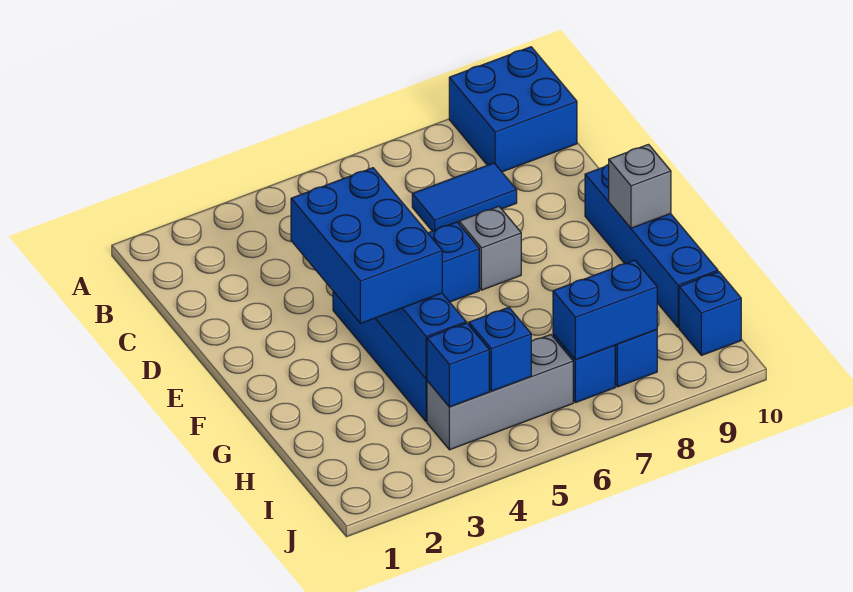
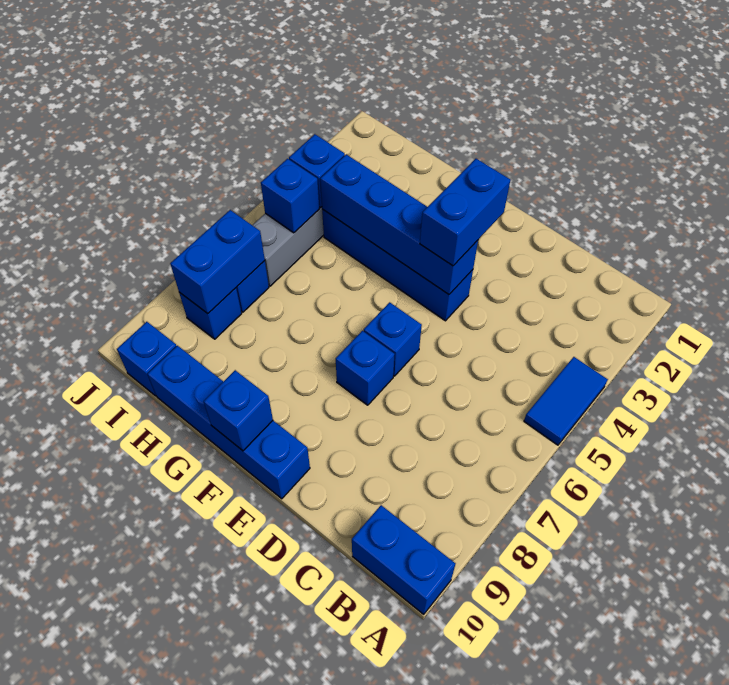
blue brick A9:B10 level 1 -> blue brick A10:B10 level 1
blue tile C7:C8 level 1 -> blue tile A4:A5 level 1
blue brick E3:G4 level 3 -> blue brick E3:E4 level 3
grey brick E7 level 1 -> blue brick E7 level 1
grey brick F10 level 2 -> blue brick F10 level 2

